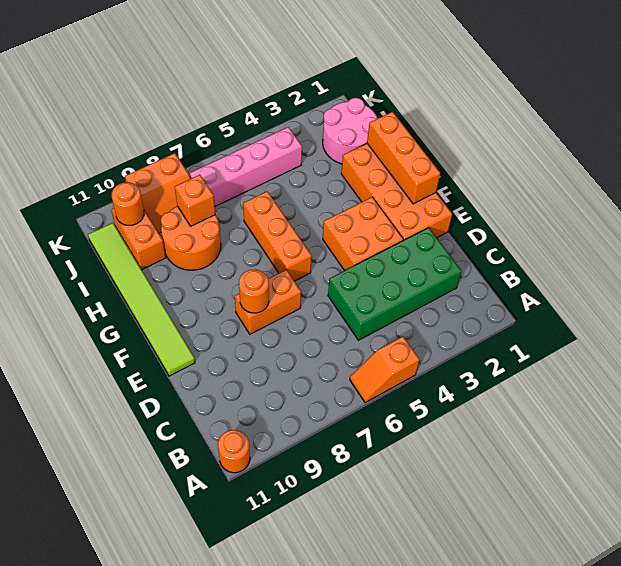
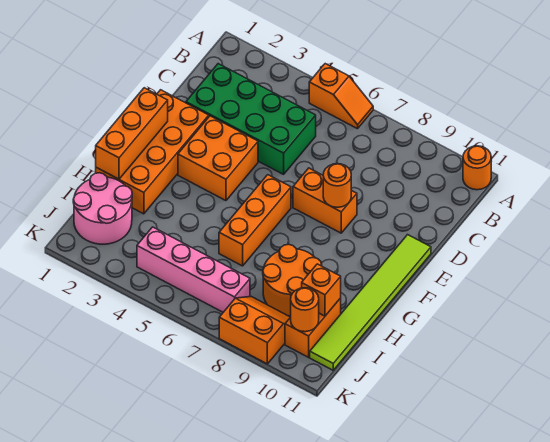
orange brick I8 level 2 -> orange brick I10 level 2

